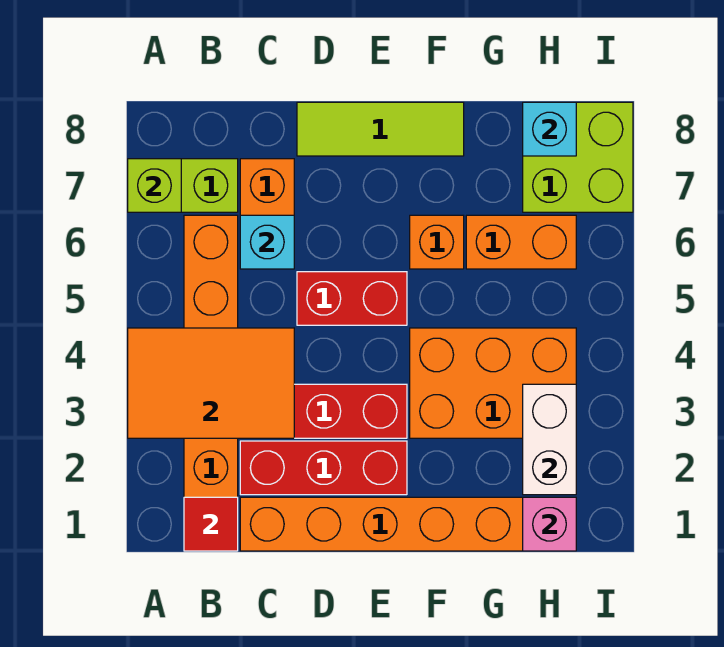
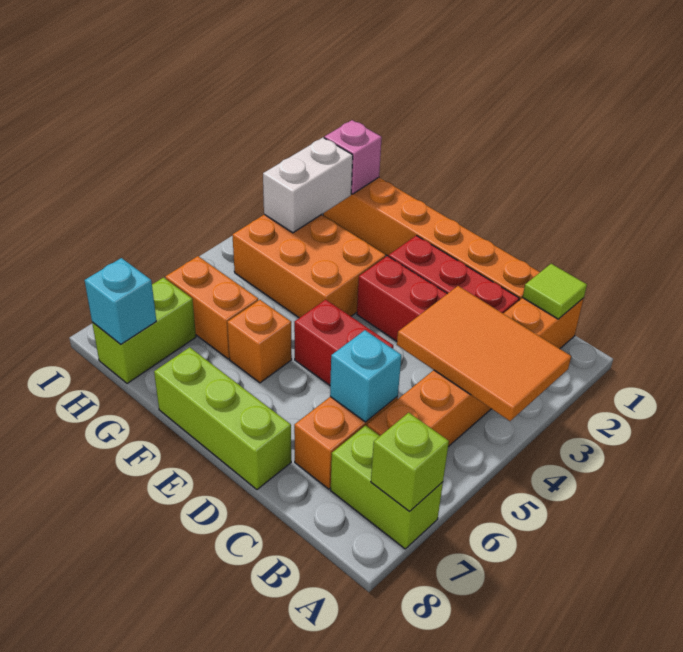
red tile B1 level 2 -> lime tile B1 level 2
lime tile D8:F8 level 1 -> lime brick D8:F8 level 1
lime brick H7:I8 level 1 -> lime brick H7:H8 level 1

